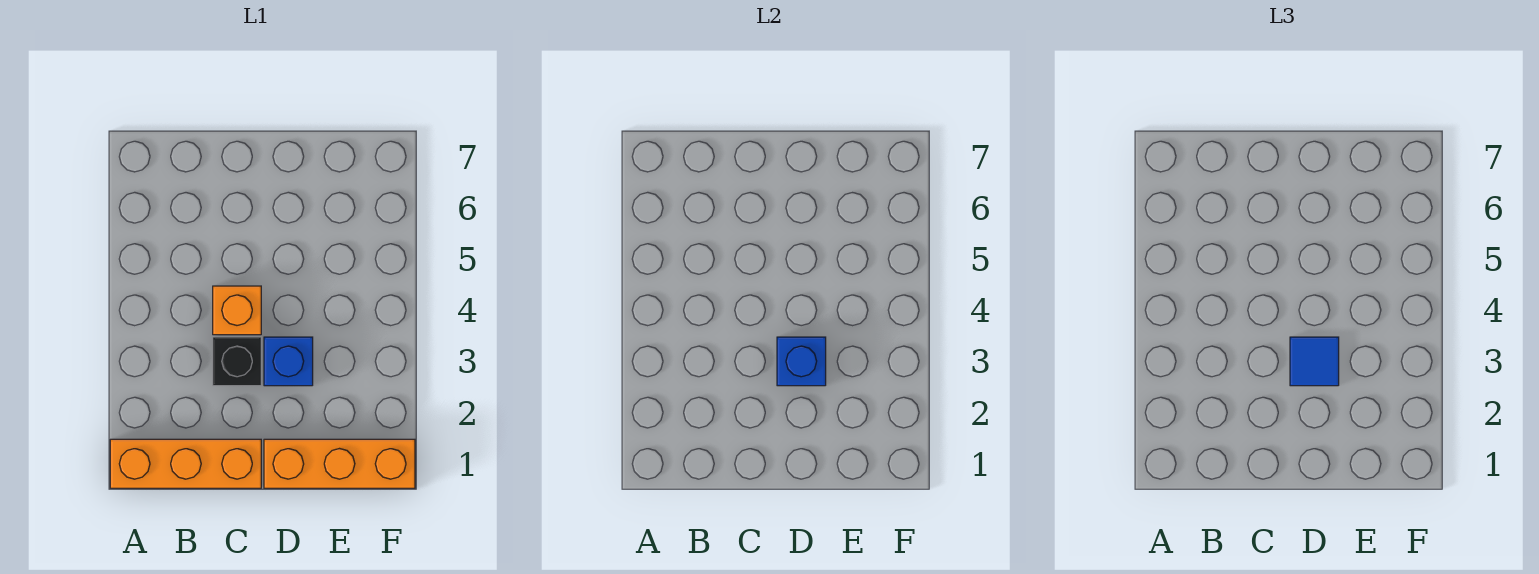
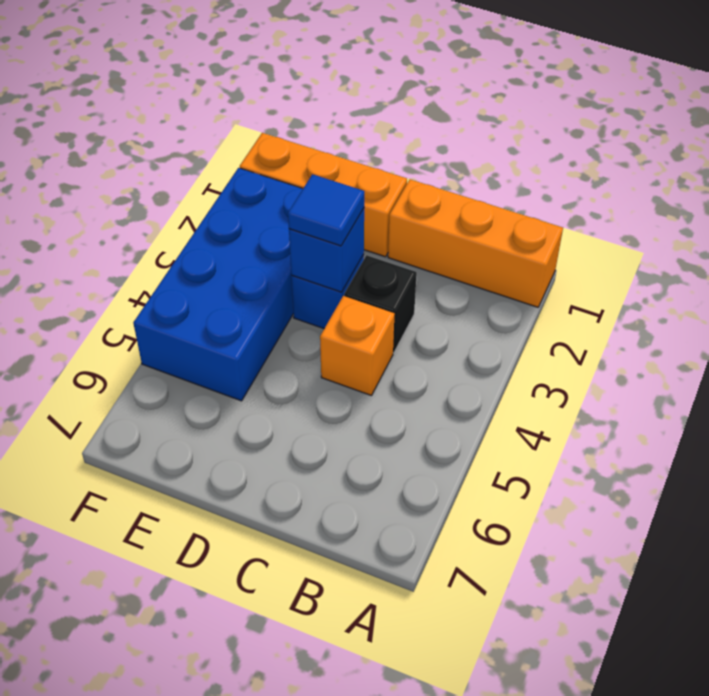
none -> blue brick E2:F5 level 1

